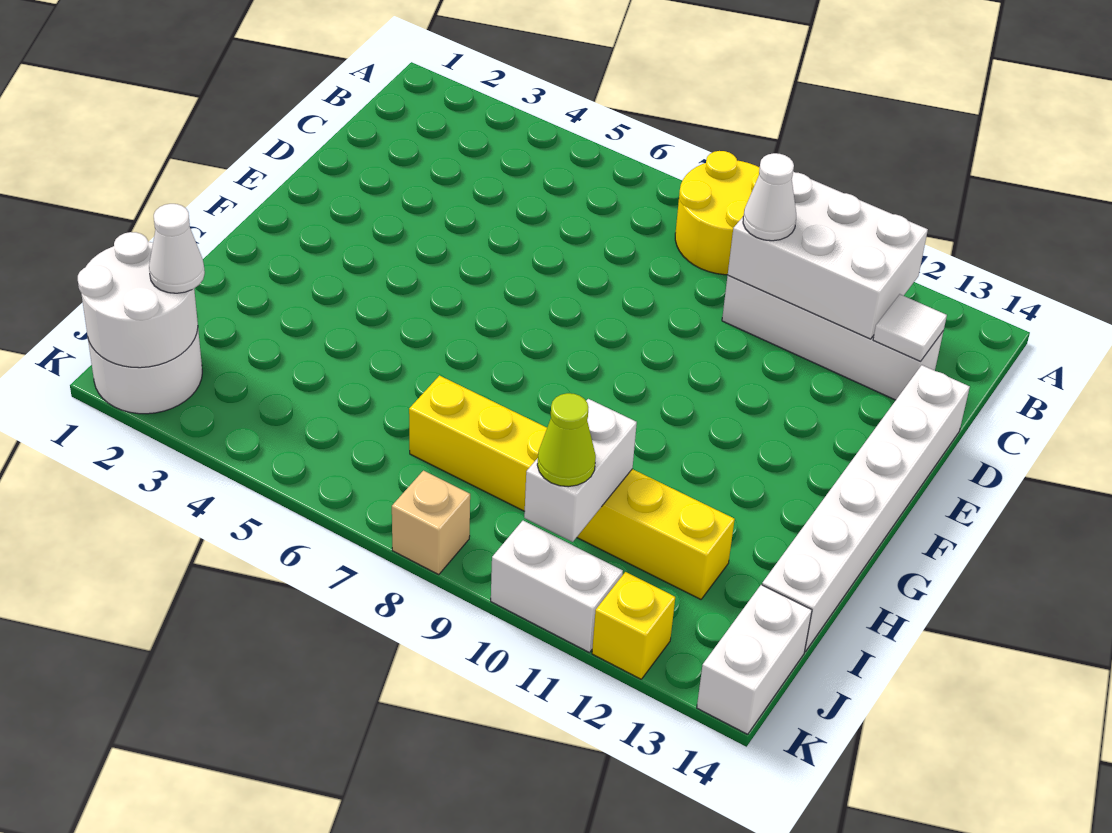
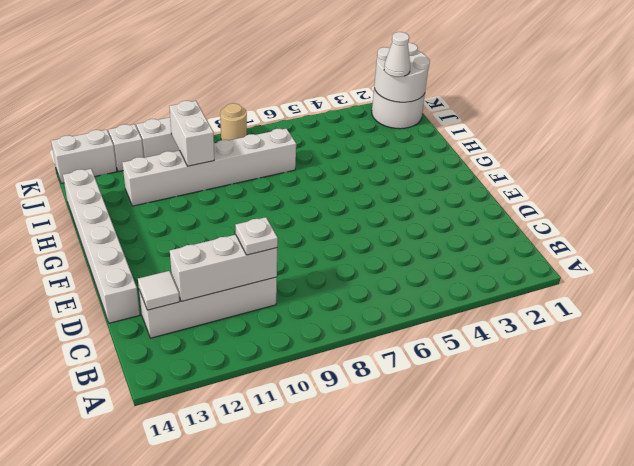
yellow round brick A8:B9 level 1 -> none
white brick B10:C12 level 2 -> white brick C10:C12 level 2
white cone C10 level 3 -> white plate C10 level 3
yellow brick I7:I12 level 1 -> white brick I7:I12 level 1
lime cone J10 level 3 -> none
white brick J14:K14 level 1 -> white brick K13:K14 level 1
tan brick K8 level 1 -> tan round brick K8 level 1
yellow brick K12 level 1 -> white brick K12 level 1

